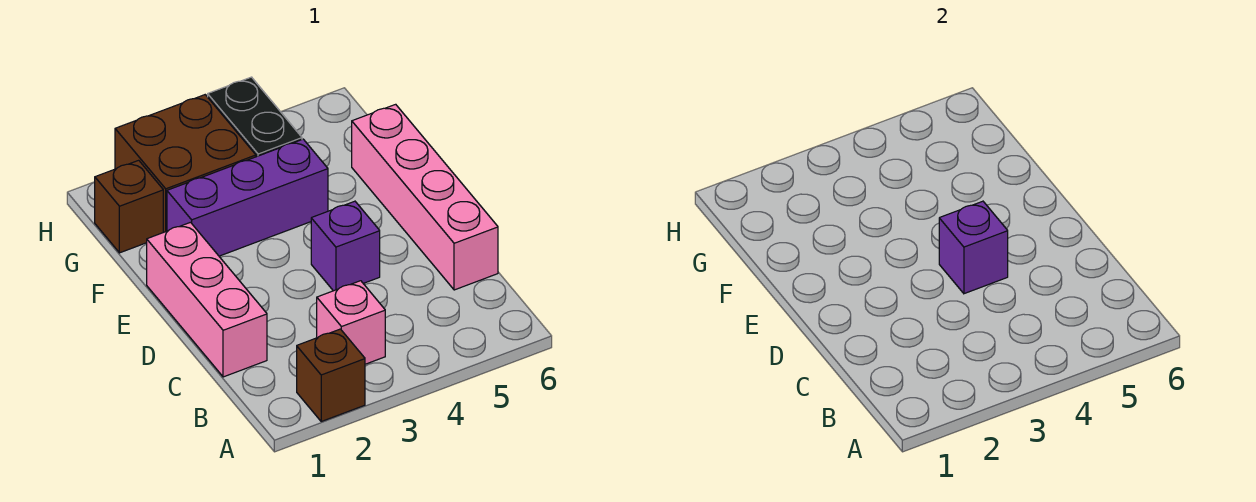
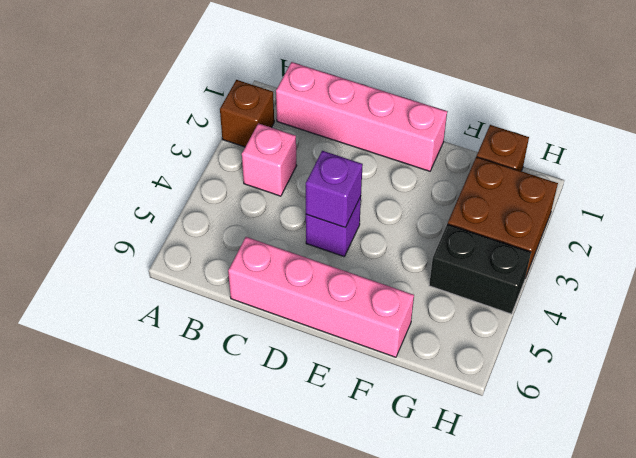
pink brick C1:E1 level 1 -> pink brick B1:E1 level 1
purple brick F2:F4 level 1 -> none

